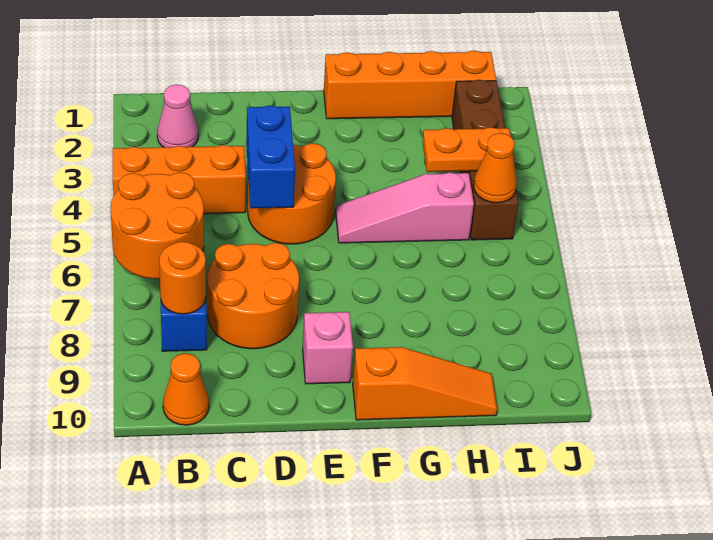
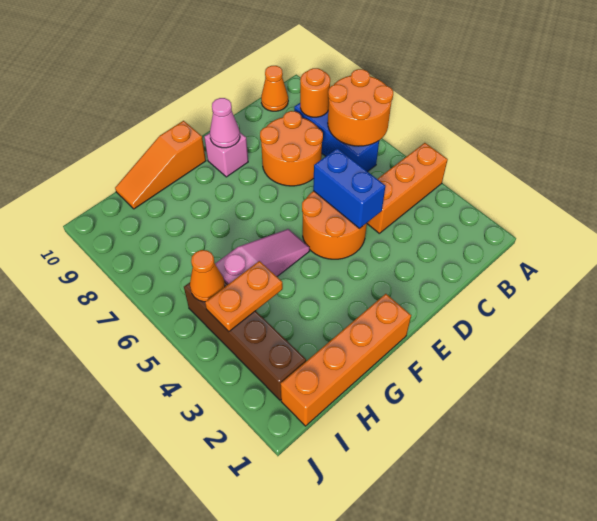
pink cone B2 level 1 -> pink cone E9 level 2

